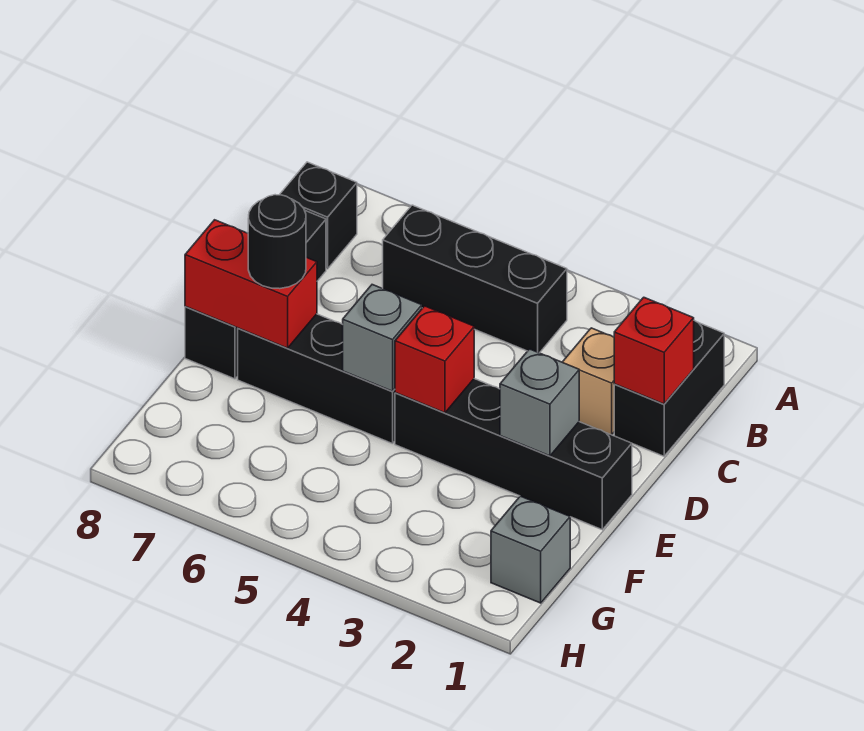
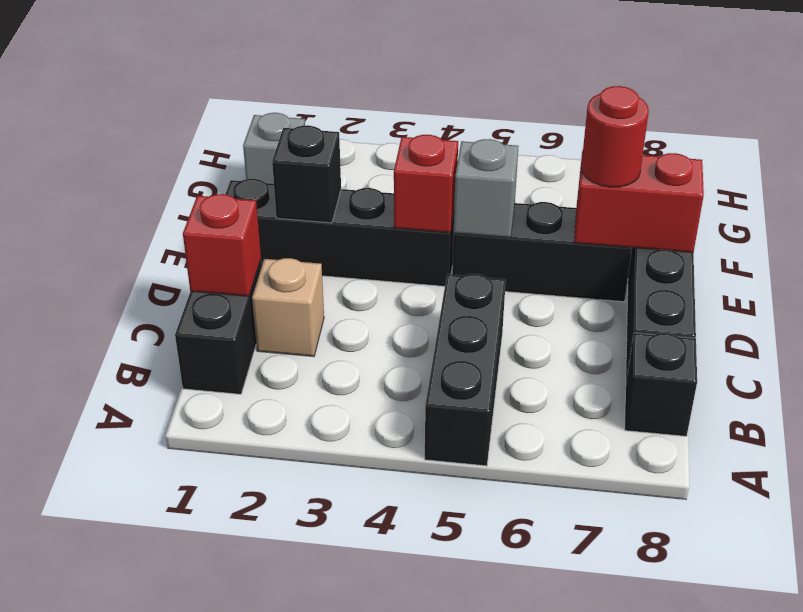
black brick B4:B6 level 1 -> black brick A5:C5 level 1
grey brick E2 level 2 -> black brick E2 level 2
black round brick E7 level 3 -> red round brick E7 level 3

